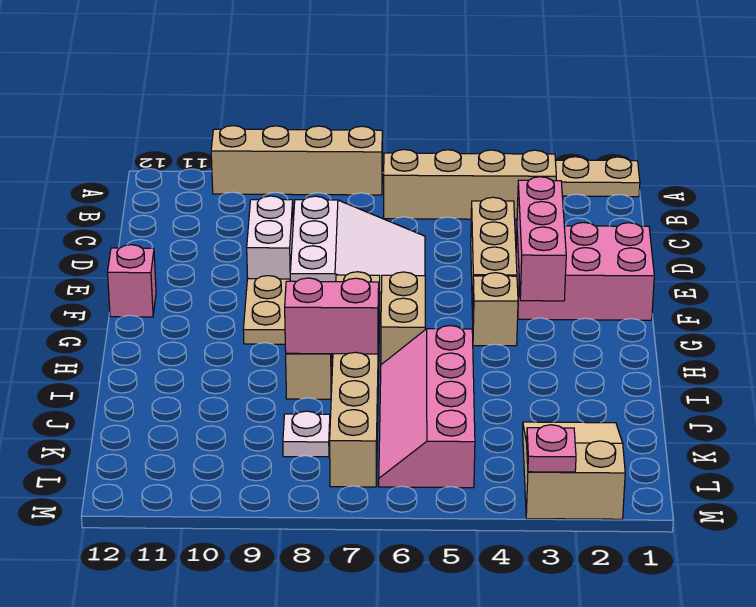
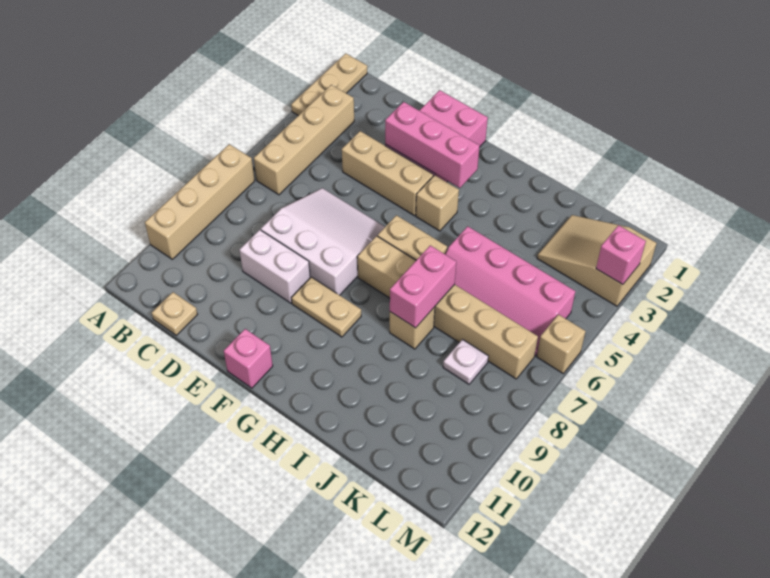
none -> tan plate C12 level 1
pink plate M3 level 2 -> pink brick M3 level 2
none -> tan brick M6 level 1

